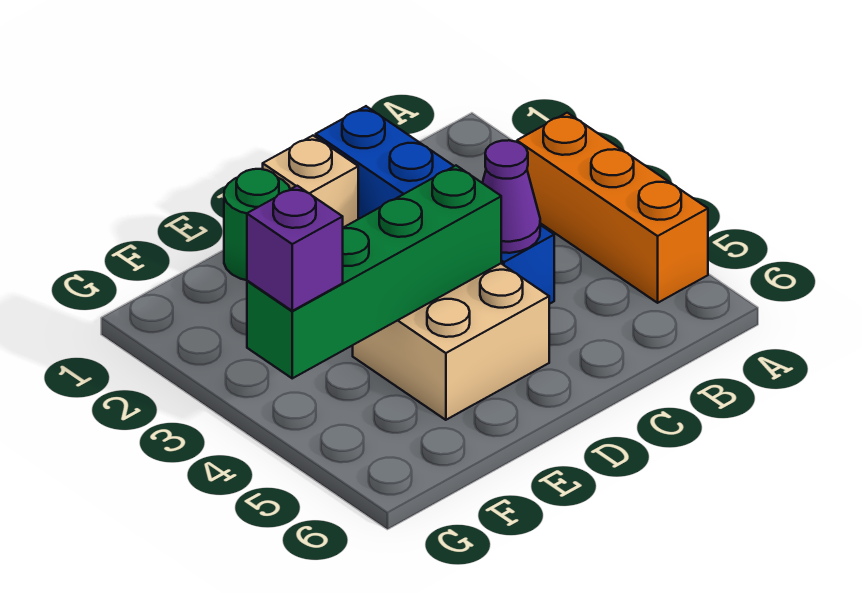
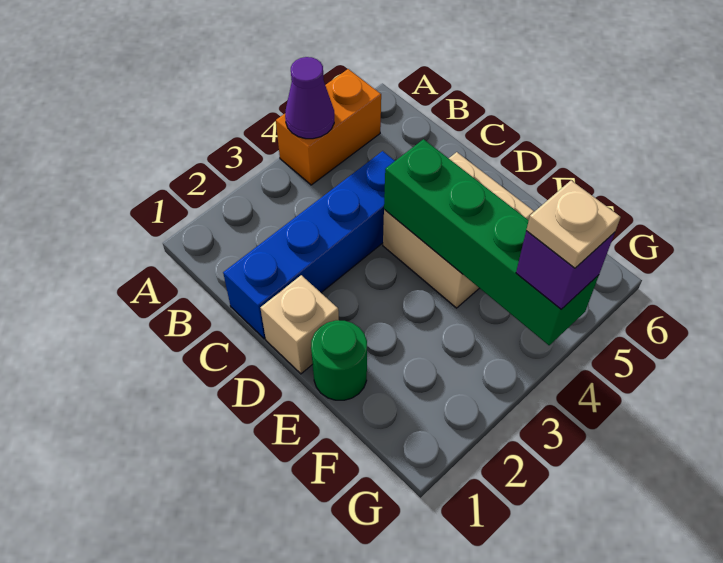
orange brick A3:A5 level 1 -> orange brick A4:A5 level 1
purple cone C4 level 2 -> purple cone A4 level 2
none -> tan plate G4 level 4

